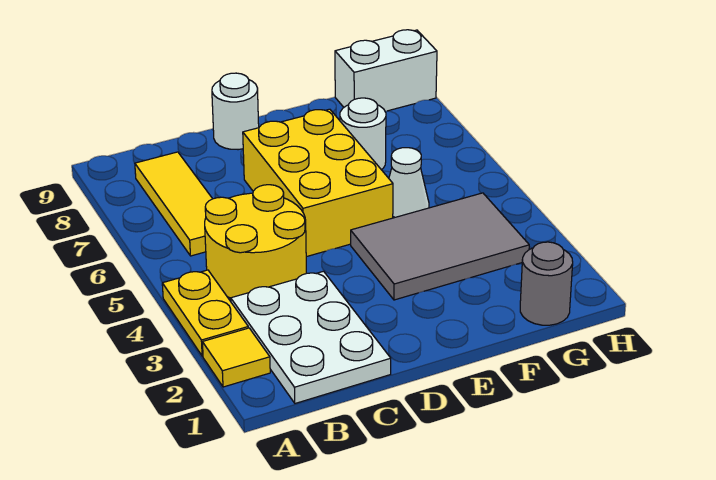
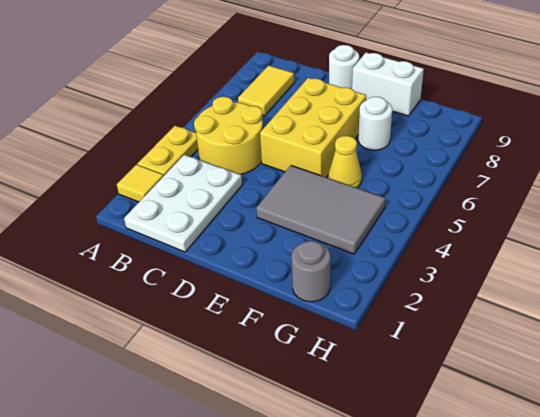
yellow tile B6:B8 level 1 -> yellow tile B7:B8 level 1
white cone F5 level 1 -> yellow cone F5 level 1
white brick G9:H9 level 1 -> white brick E9:F9 level 1

